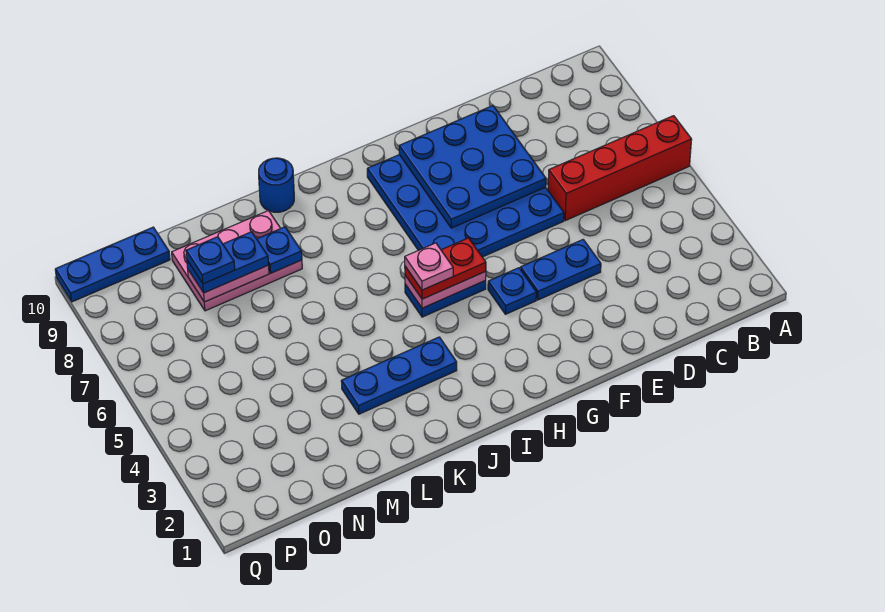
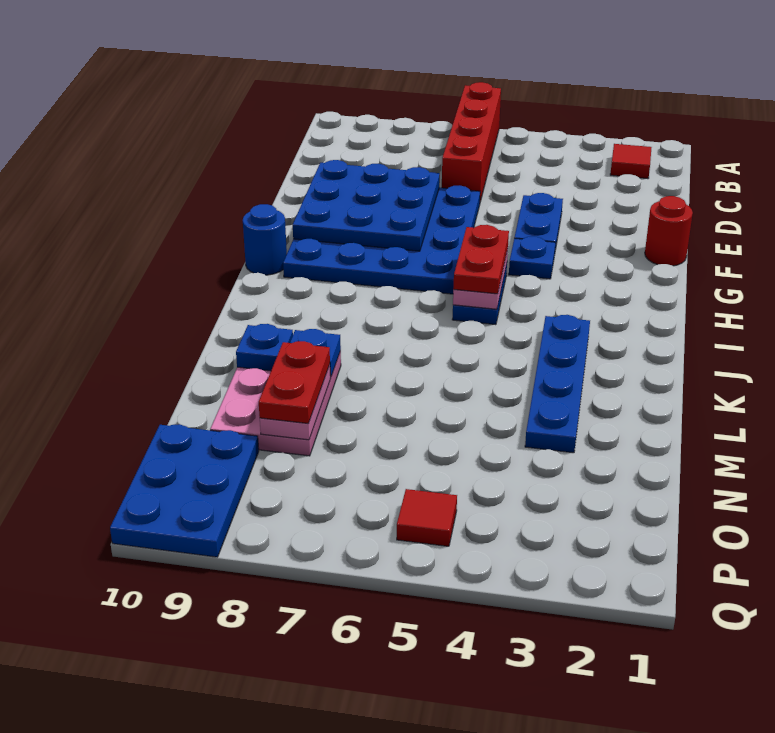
none -> red tile B2 level 1
none -> red round brick F1 level 1
pink plate I5 level 4 -> none
blue plate J3:L3 level 1 -> blue plate J3:M3 level 1
blue round brick K10 level 1 -> blue round brick H10 level 1
blue plate M8:N8 level 3 -> red plate M8:N8 level 3
blue plate N8 level 4 -> blue plate L9 level 2
blue plate O10:Q10 level 1 -> blue plate O9:Q10 level 1
none -> red tile P5 level 1

